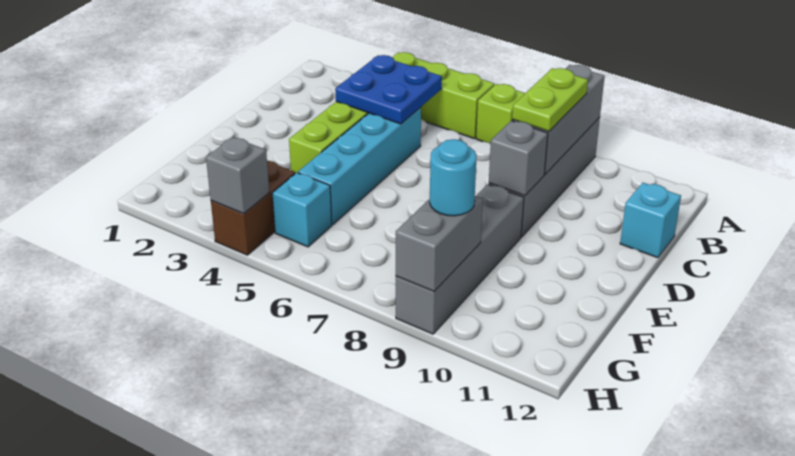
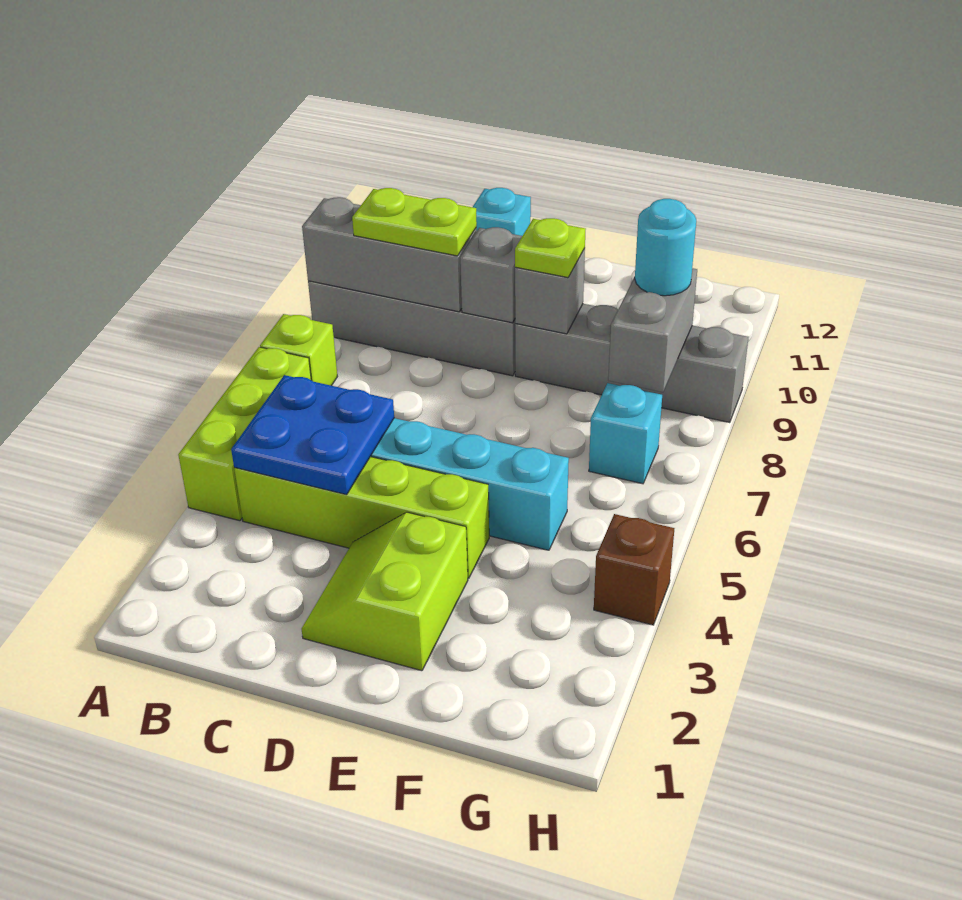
none -> lime slope D2:E3 level 1 top E
none -> lime plate E9 level 3
brown brick G4:H4 level 1 -> brown brick H4 level 1
cyan brick G5 level 1 -> cyan brick G7 level 1
grey brick G9:H9 level 2 -> grey brick G8:G9 level 2
grey brick H4 level 2 -> grey brick E9 level 2

